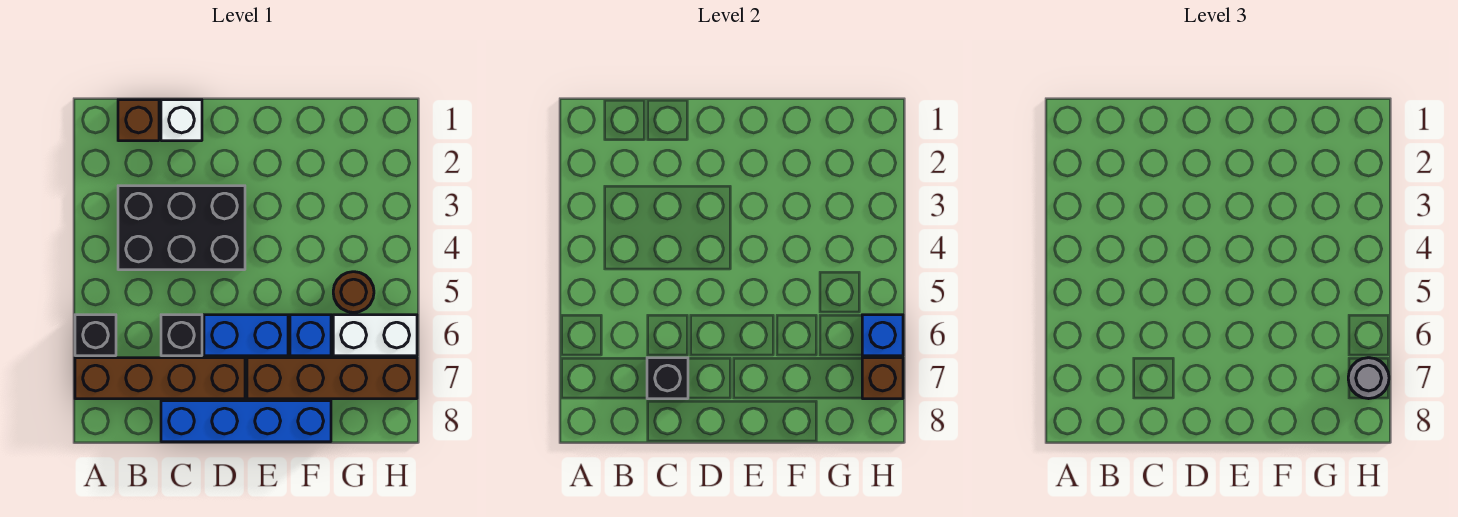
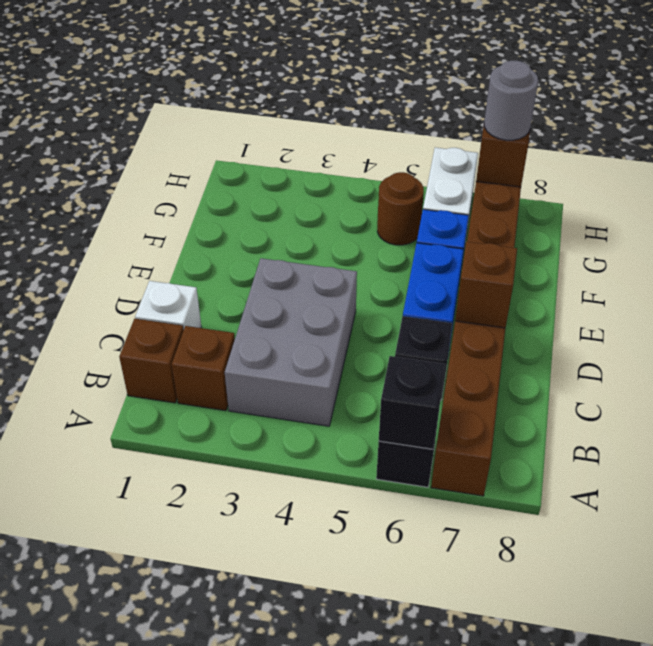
none -> brown brick B2 level 1
black brick B3:D4 level 1 -> grey brick B3:D4 level 1
black brick C7 level 2 -> black brick A6 level 2
blue brick C8:F8 level 1 -> none
none -> brown brick D7 level 2
blue brick H6 level 2 -> none

